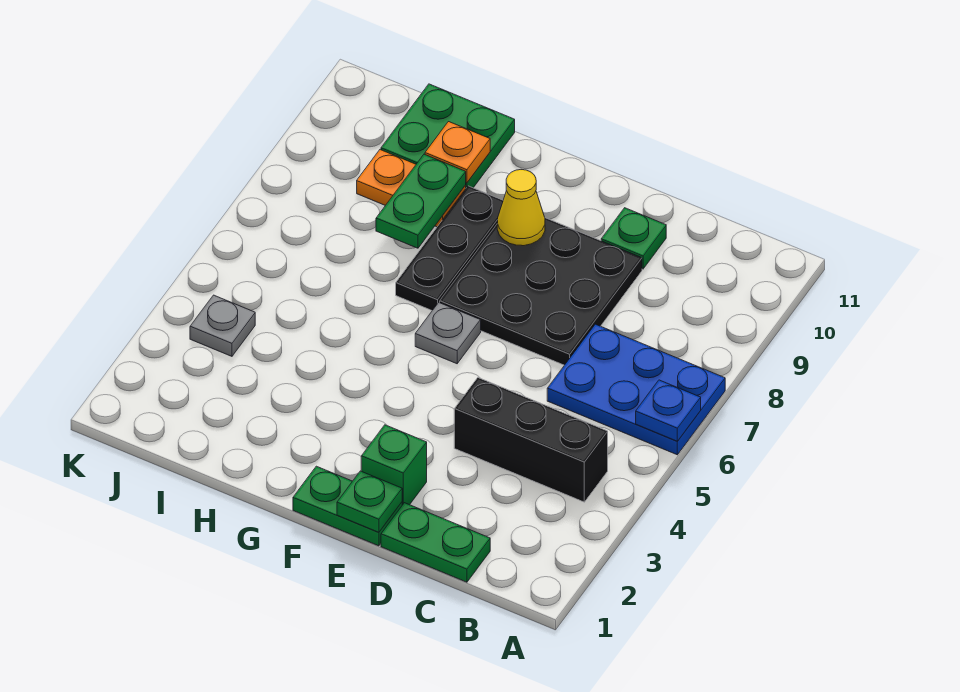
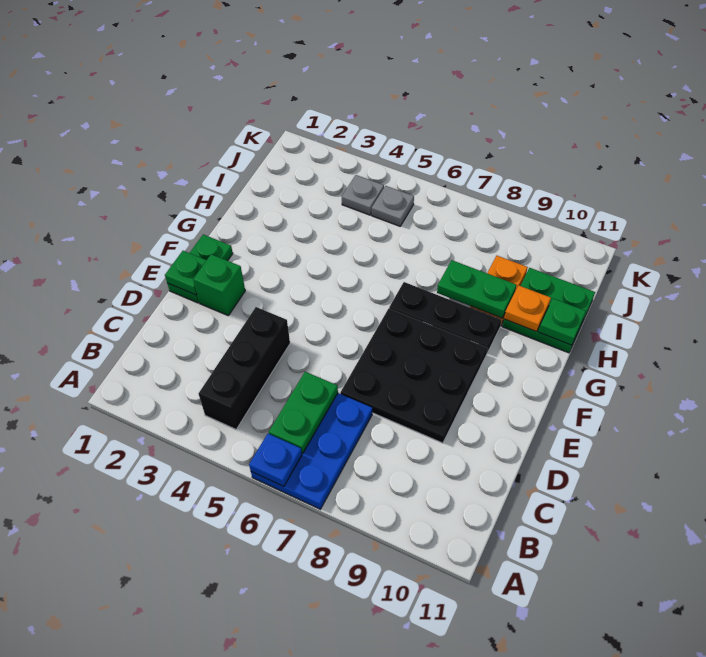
green plate C1:D1 level 1 -> green plate B6:C6 level 2
green plate D10 level 1 -> green plate H11 level 2
grey plate F6 level 1 -> grey plate J5 level 1
yellow cone F9 level 2 -> none

